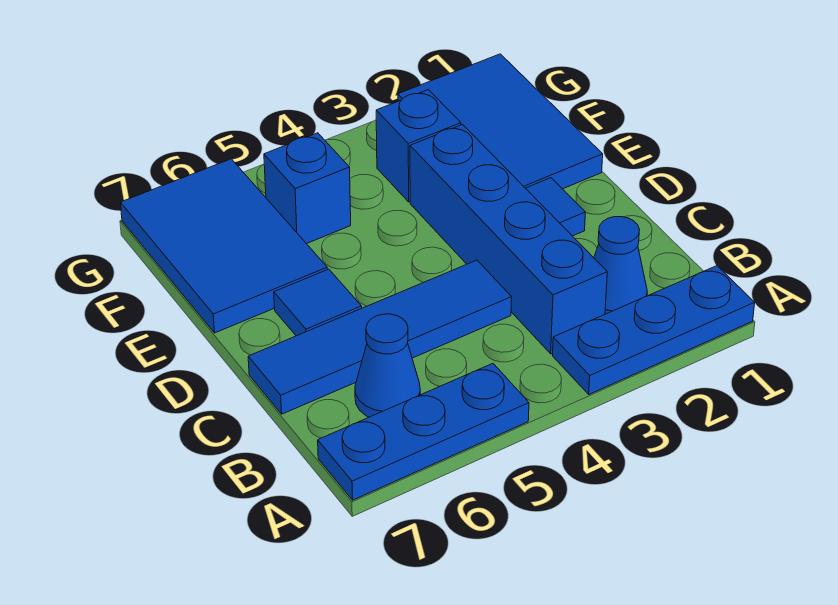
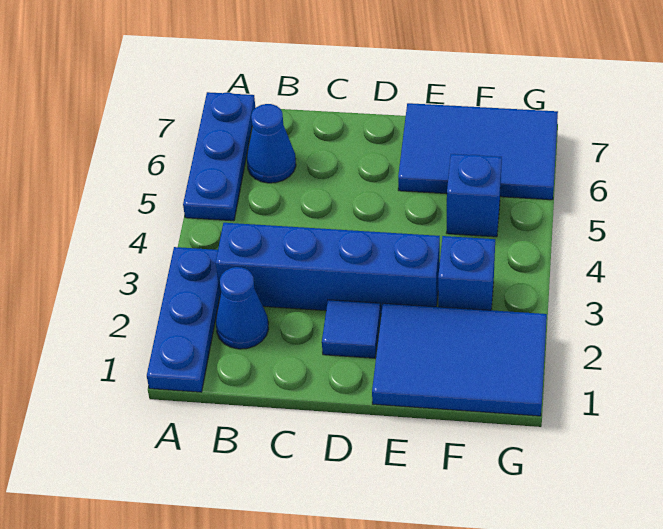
blue tile C4:C7 level 1 -> none
blue tile D6 level 1 -> none

